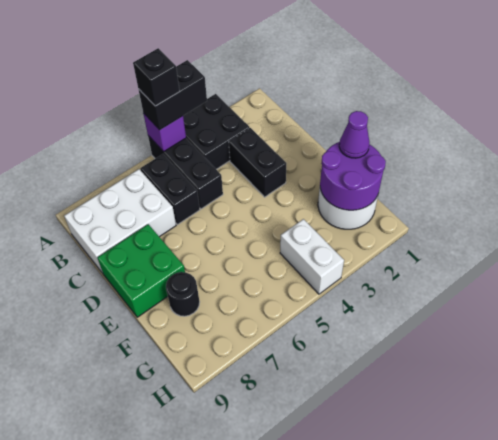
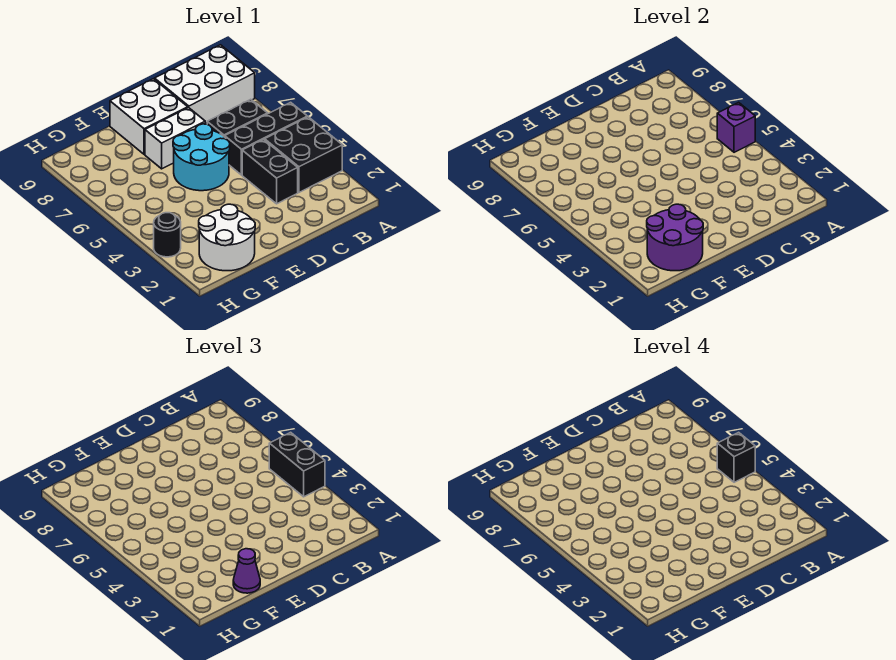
white brick B7:C9 level 1 -> white brick A8:C9 level 1
black brick C3:D3 level 1 -> black brick C3:C4 level 1
none -> cyan round brick D5:E6 level 1
green brick D8:E9 level 1 -> white brick D8:E9 level 1
black round brick F8 level 1 -> black round brick H3 level 1
white brick G4:H4 level 1 -> white brick D7:E7 level 1

